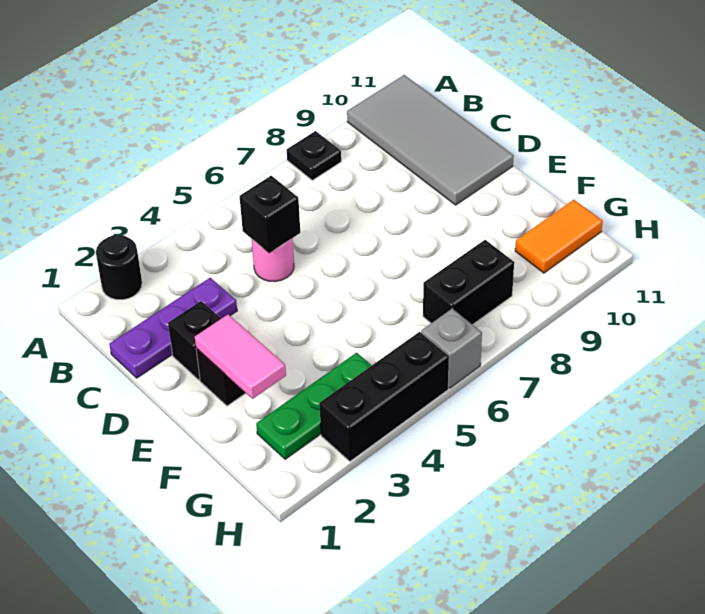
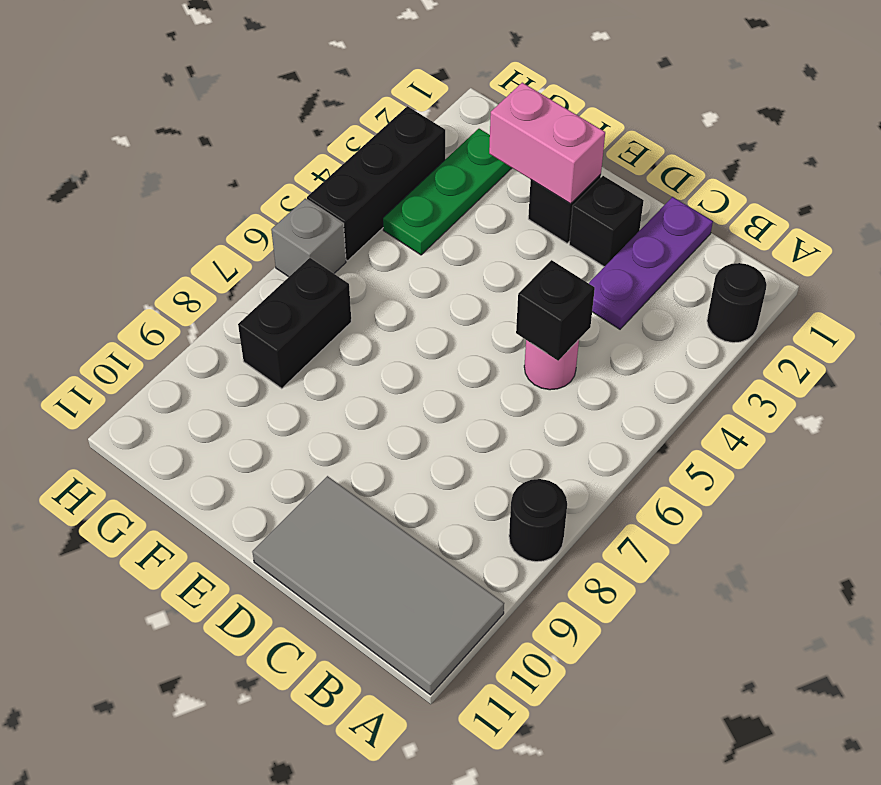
black plate A8 level 1 -> black round brick A8 level 1
pink tile E2:F2 level 2 -> pink brick E2:F2 level 2
orange tile G10:G11 level 1 -> none

